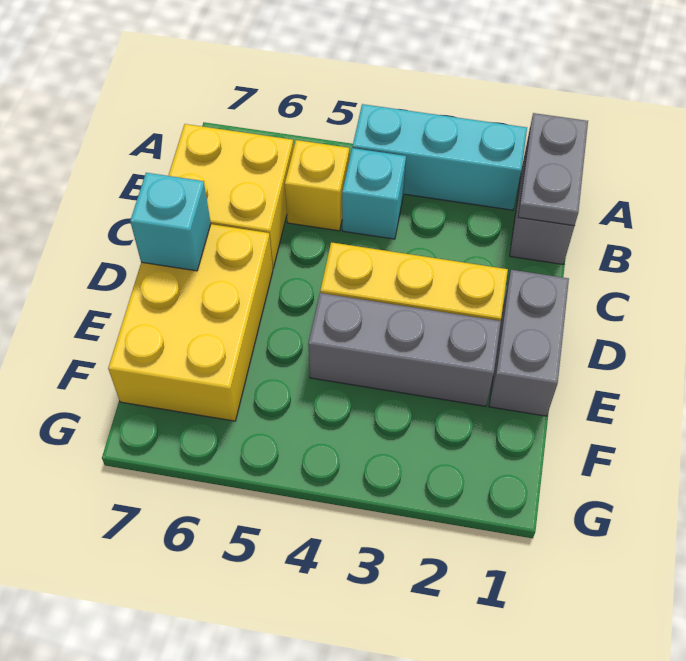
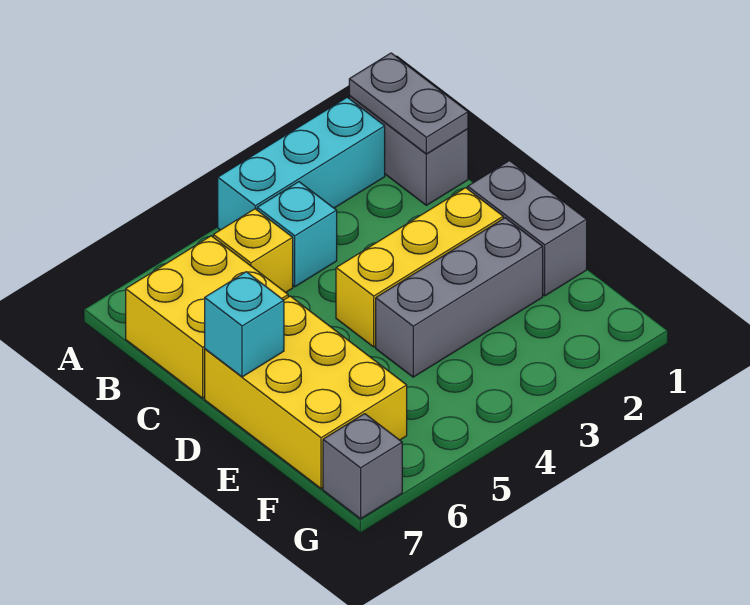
none -> grey brick G7 level 1

